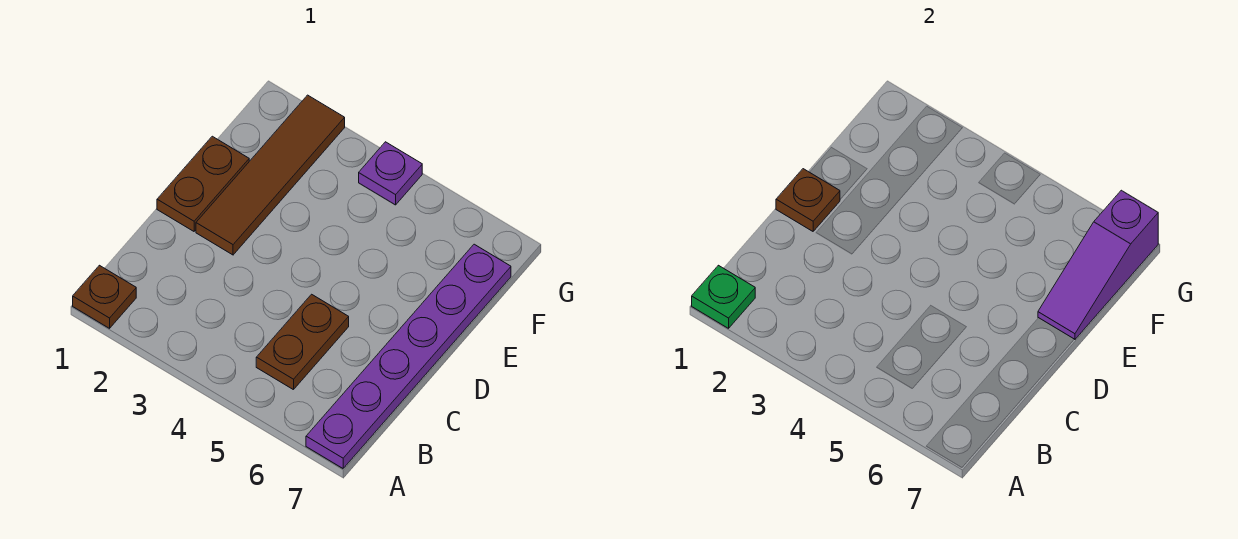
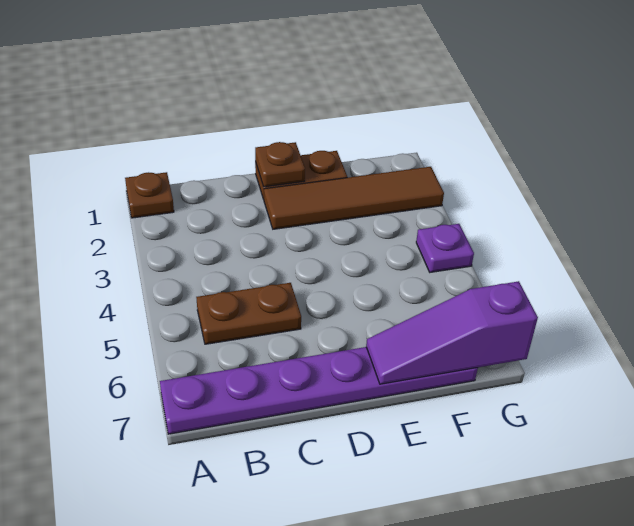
green plate A1 level 2 -> none

